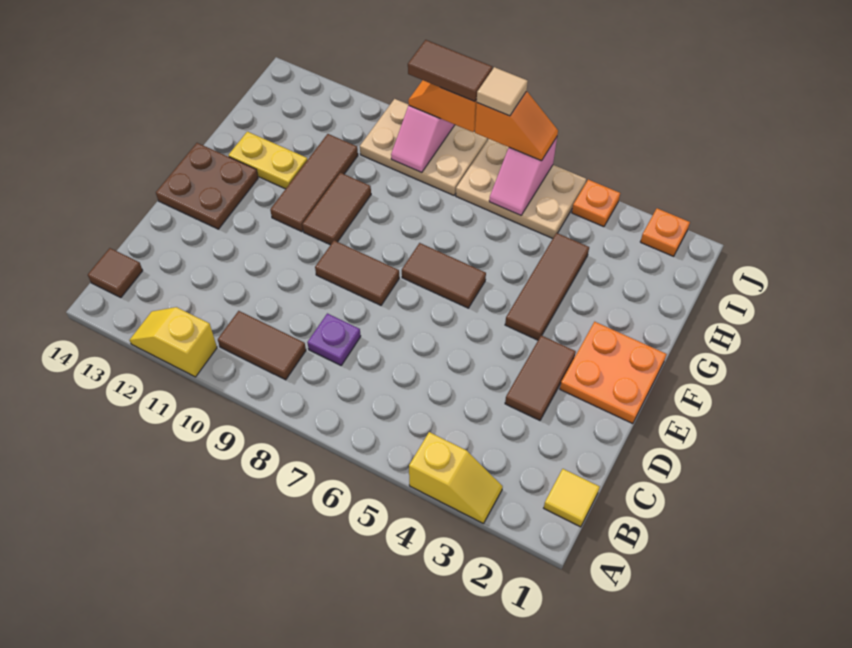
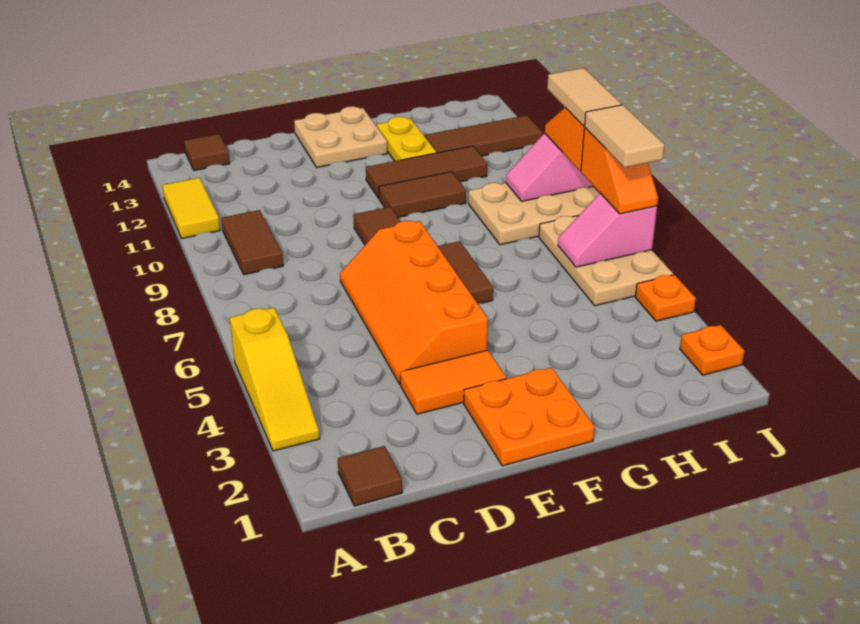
yellow slope A3:A4 level 1 top 4 -> yellow slope A3:A5 level 1 top 5
yellow slope A11:A12 level 1 top 11 -> yellow tile A11:A12 level 1
yellow tile B1 level 1 -> brown tile B1 level 1
purple plate C8 level 1 -> none
brown tile D3:E3 level 1 -> orange tile D3:E3 level 1
none -> orange slope D4:E7 level 1 top E
brown plate E13:F14 level 1 -> tan plate E13:F14 level 1
brown tile F4:H4 level 1 -> brown tile H12:J12 level 1
tan plate I8:J10 level 1 -> tan plate H8:J9 level 1
tan tile J7 level 4 -> tan tile J6:J7 level 4
brown tile J8:J9 level 4 -> tan tile J8:J9 level 4

